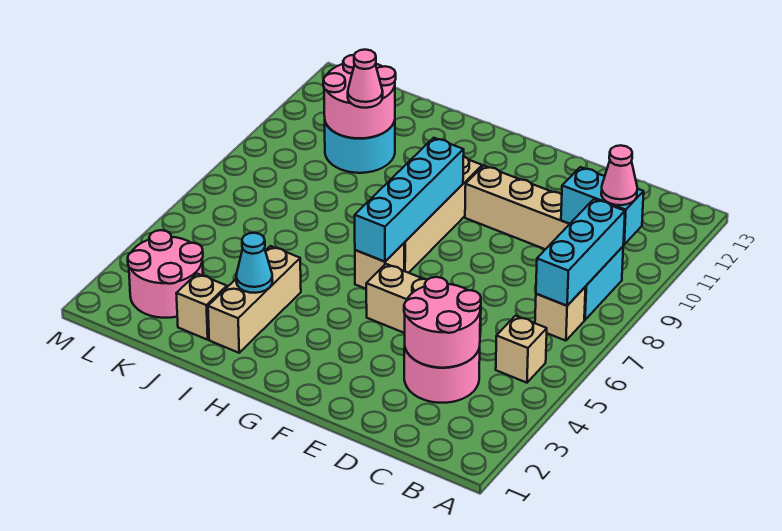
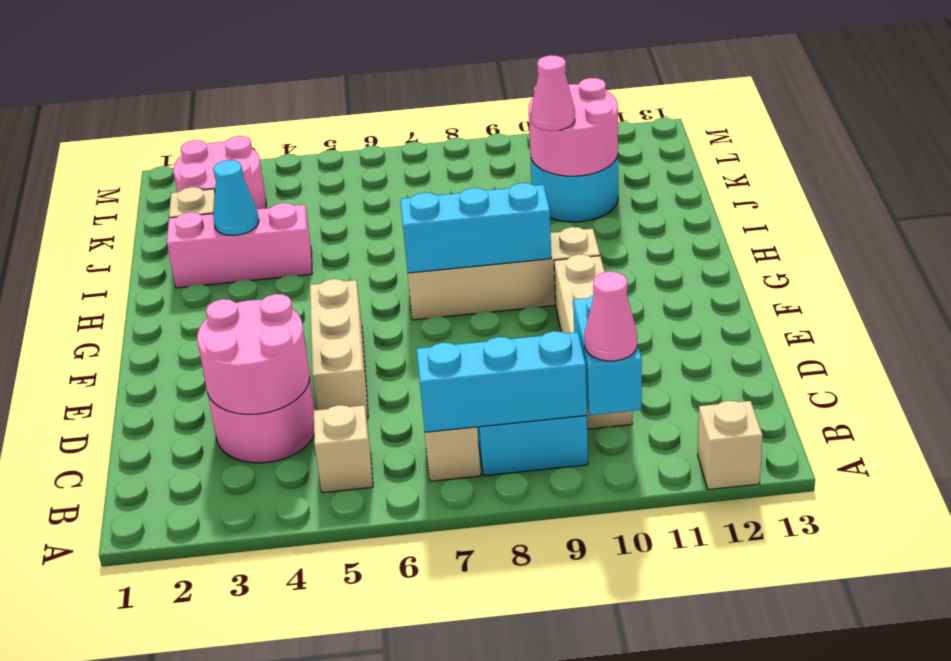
tan brick G6 level 1 -> tan brick A12 level 1
cyan brick G6:G9 level 2 -> cyan brick G7:G9 level 2
tan brick I2:I4 level 1 -> pink brick I2:I4 level 1

